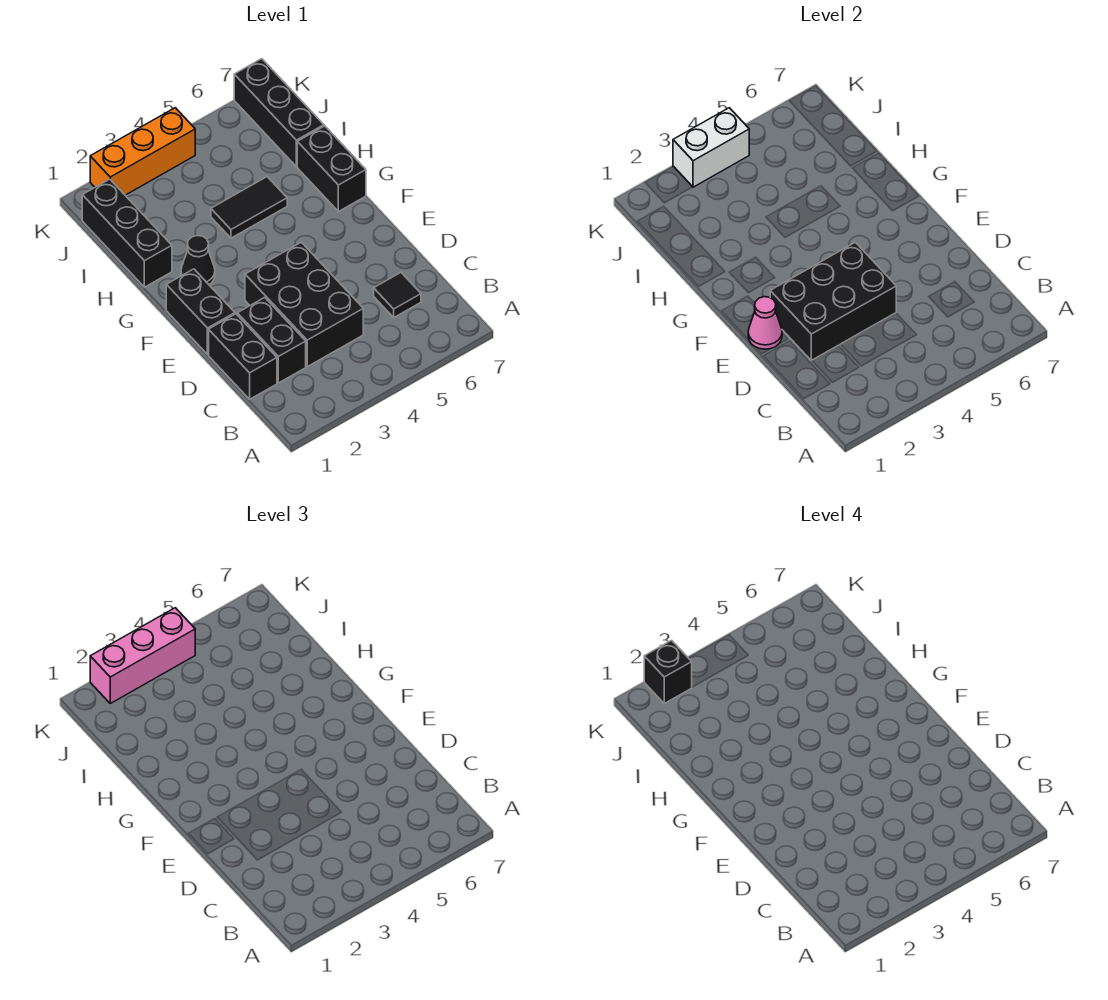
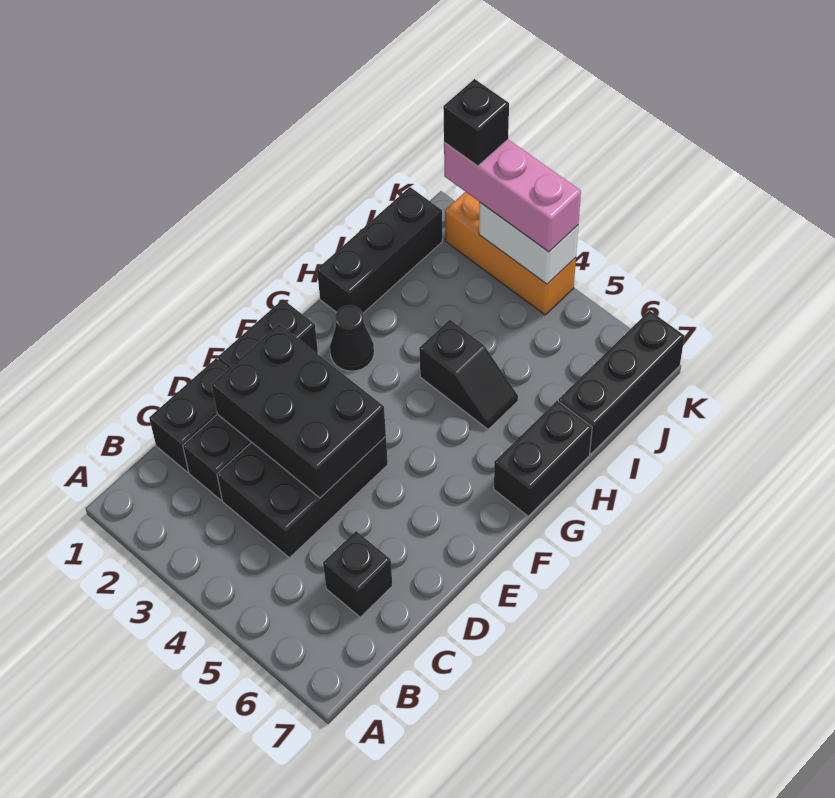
black tile C6 level 1 -> black brick C6 level 1
pink cone E1 level 2 -> none
black tile H4:H5 level 1 -> black slope H4:H5 level 1 top 4

